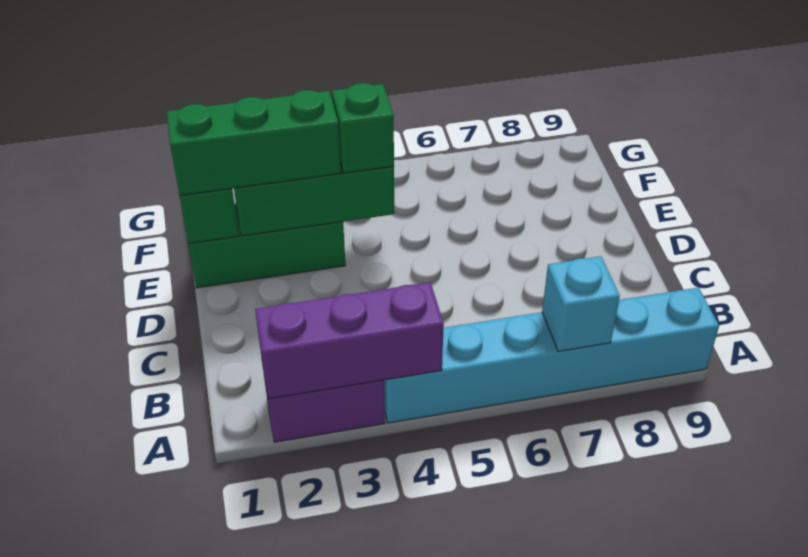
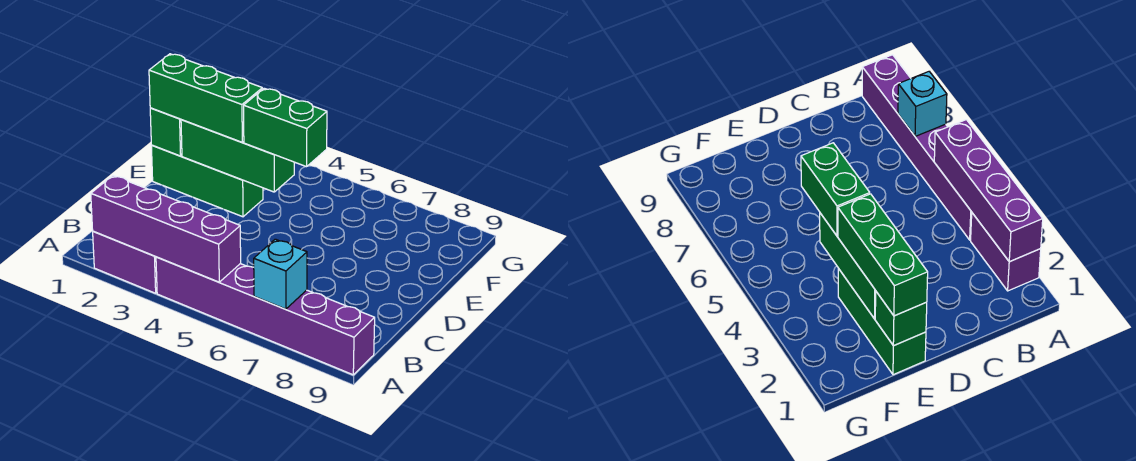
purple brick A2:A4 level 2 -> purple brick A2:A5 level 2
cyan brick A4:A9 level 1 -> purple brick A4:A9 level 1
green brick E4 level 3 -> green brick E4:E5 level 3

